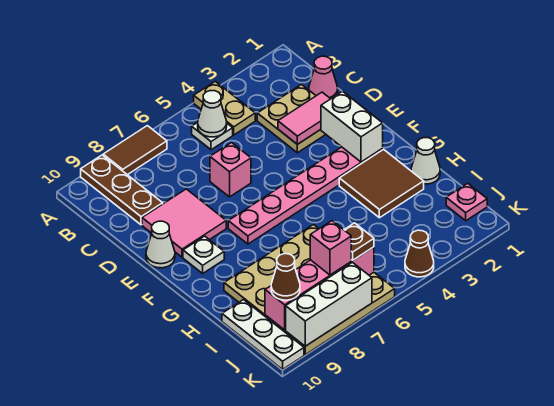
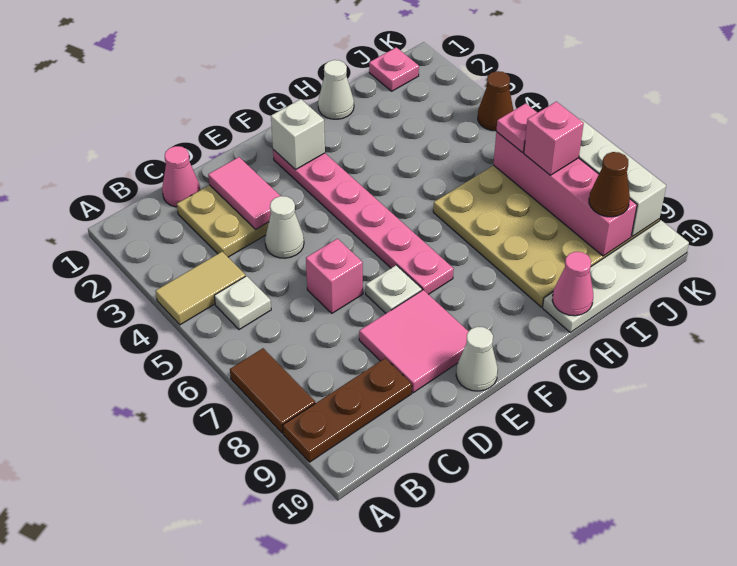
tan plate A4:B4 level 1 -> tan tile A4:B4 level 1
white cone B5 level 2 -> white cone D4 level 1
white brick E2:F2 level 2 -> white brick F2 level 2
white plate F9 level 1 -> white plate E7 level 1
brown tile G2:H3 level 1 -> none
none -> pink cone H10 level 2
white plate I10:K10 level 1 -> white plate H10:K10 level 1
brown plate J6 level 3 -> pink plate J6 level 3

